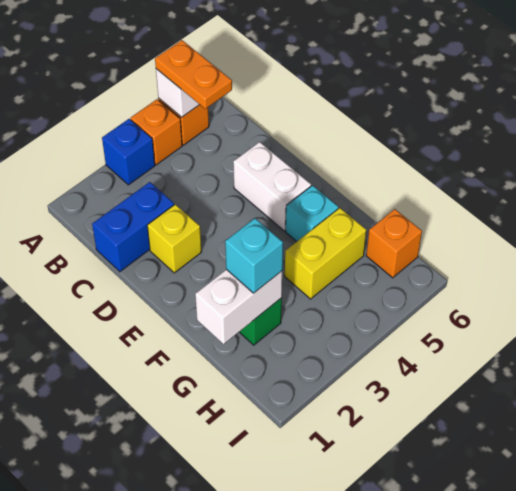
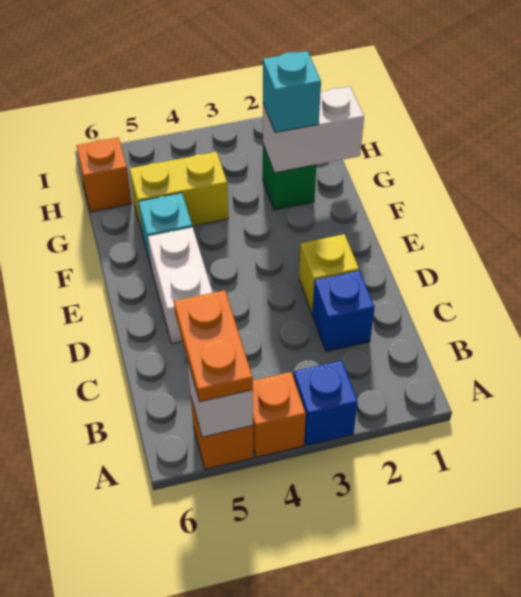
blue brick C1:C2 level 1 -> blue brick C2 level 1

